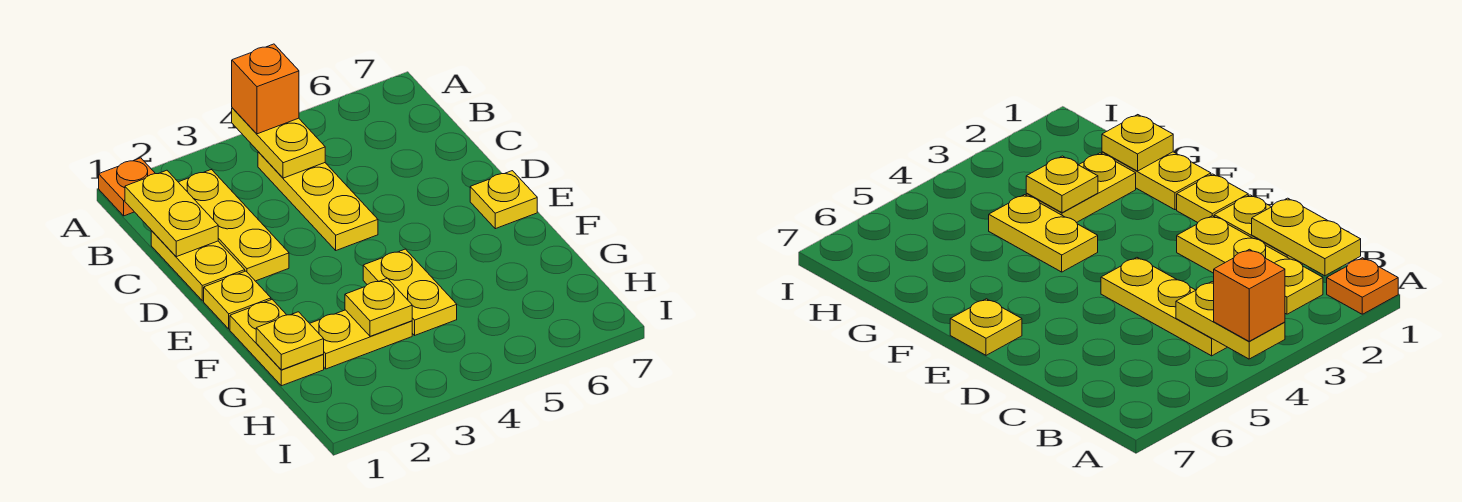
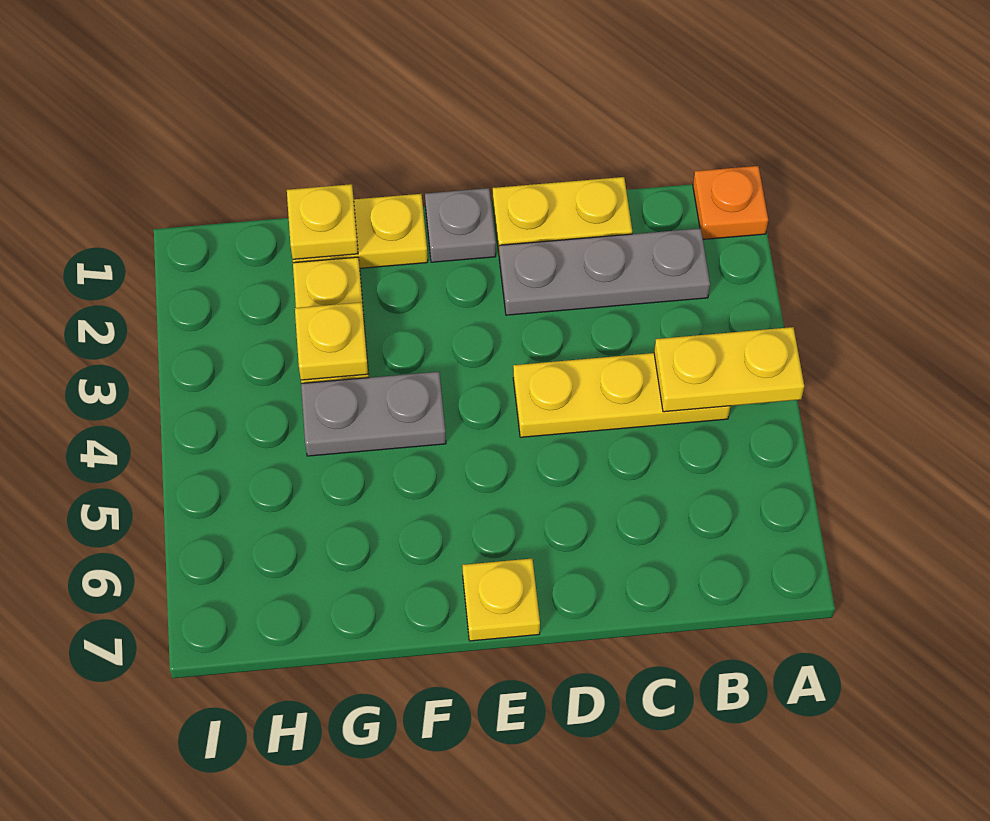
orange brick A4 level 3 -> none
yellow plate B1:C1 level 2 -> none
yellow plate B2:D2 level 1 -> grey plate B2:D2 level 1
yellow plate E1 level 1 -> grey plate E1 level 1
yellow plate F4:G4 level 1 -> grey plate F4:G4 level 1

